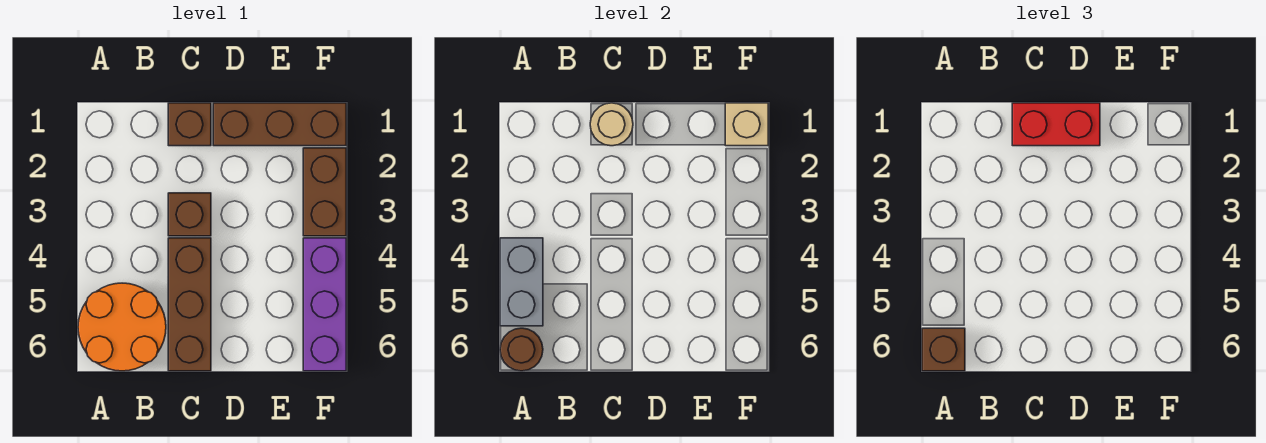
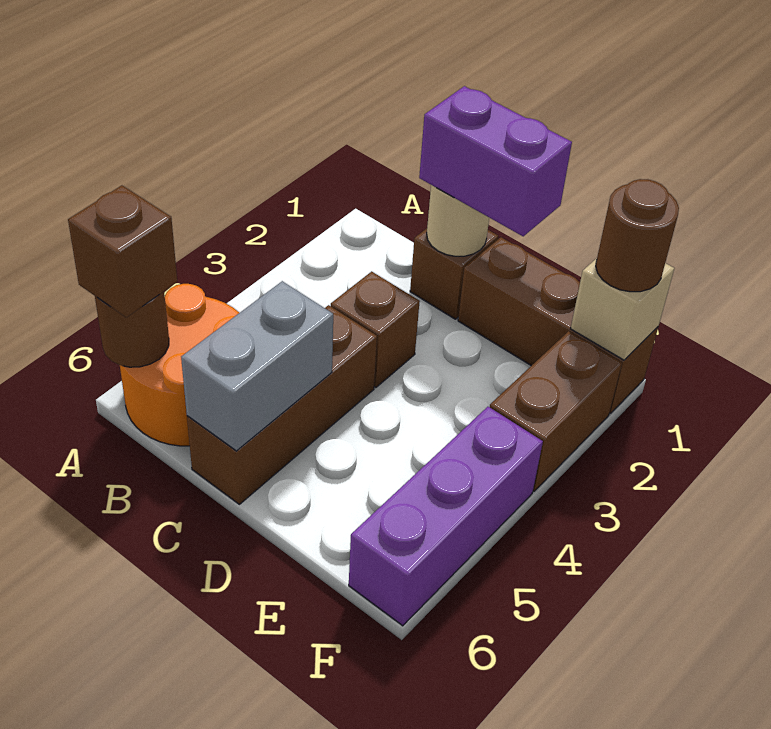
grey brick A4:A5 level 2 -> grey brick C5:C6 level 2
red brick C1:D1 level 3 -> purple brick C1:D1 level 3
none -> brown round brick F1 level 3

